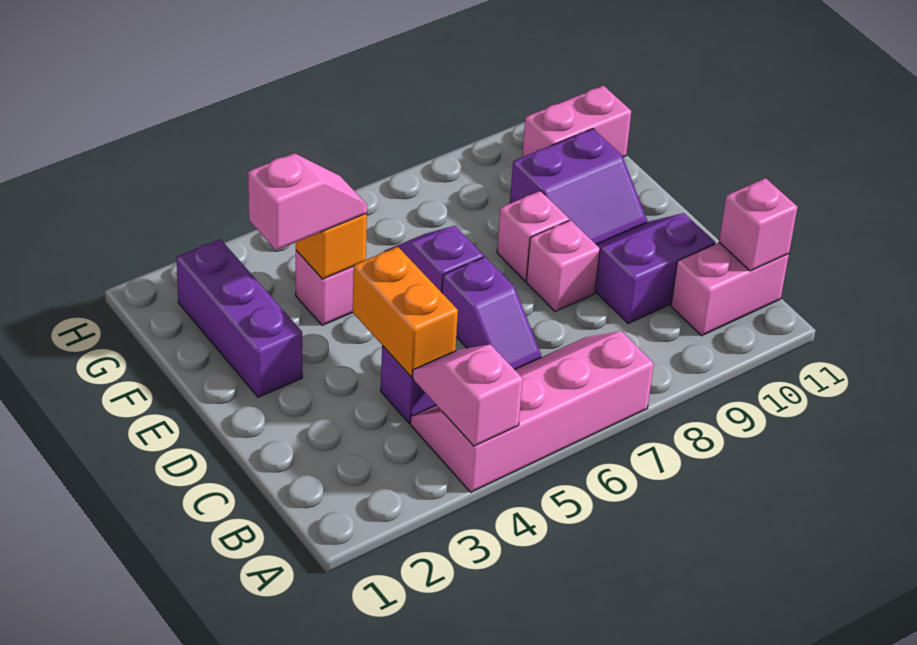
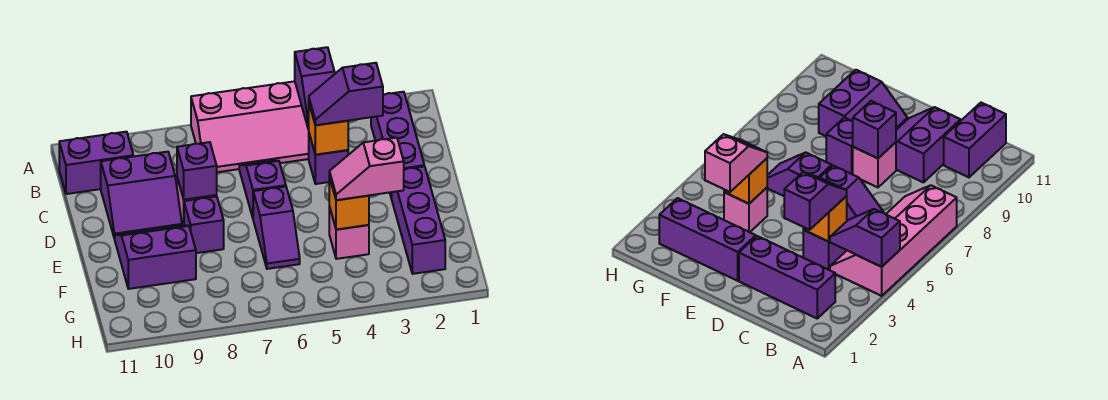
pink slope A4:B4 level 2 top A -> purple slope A4:B4 level 2 top A
none -> purple brick B2:D2 level 1
pink brick B10:B11 level 1 -> purple brick B10:B11 level 1
pink brick B11 level 2 -> none
none -> purple slope C3:C4 level 3 top 3
orange brick C4:D4 level 2 -> orange brick C4 level 2
none -> purple brick D8 level 2
pink brick E8 level 1 -> purple brick E8 level 1
pink brick G10:G11 level 1 -> none

